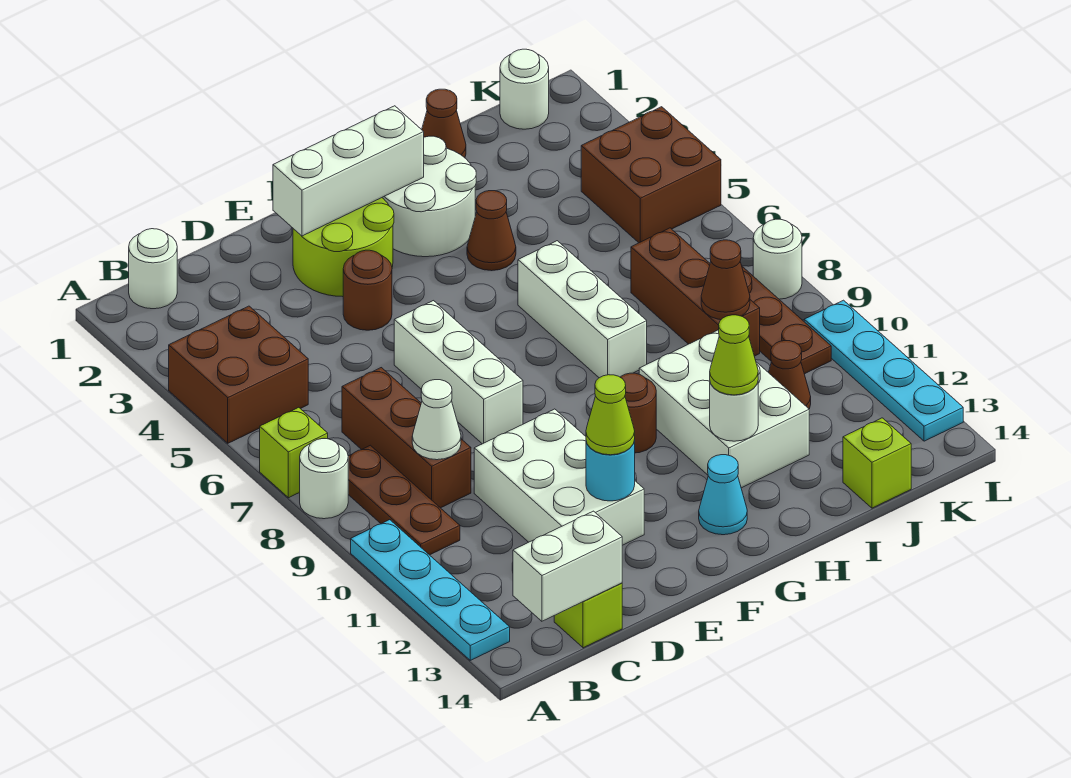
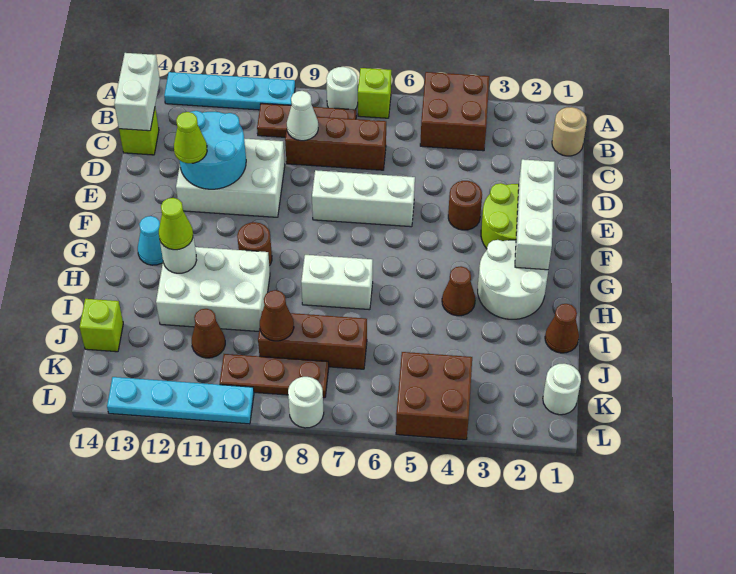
white round brick B1 level 1 -> tan round brick B1 level 1
cyan round brick E12 level 2 -> cyan round brick D11:E12 level 2
white brick H6:H8 level 1 -> white brick H7:H8 level 1

